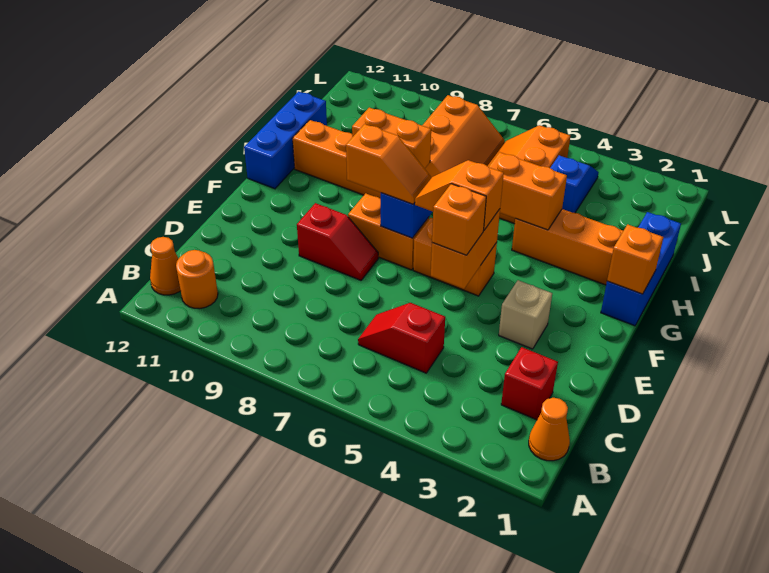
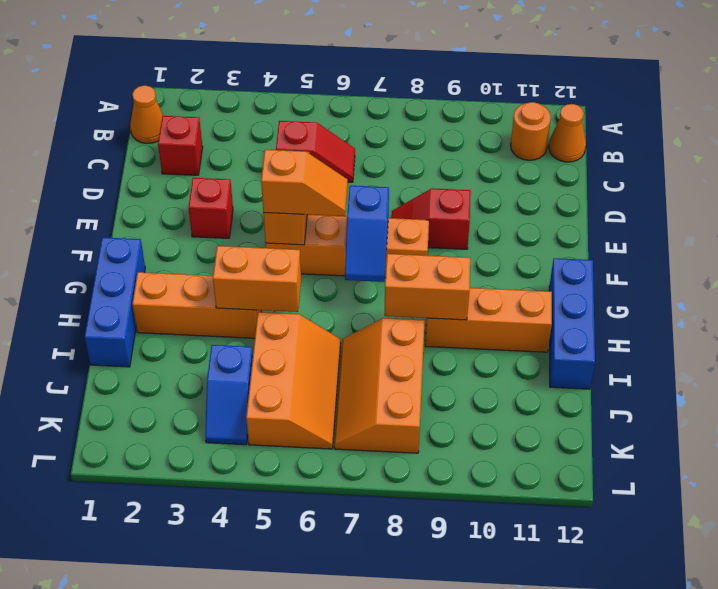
tan brick E3 level 1 -> red brick E3 level 1
orange brick E5 level 3 -> none
orange slope F7:F8 level 3 top 8 -> none
orange brick G1 level 2 -> none

